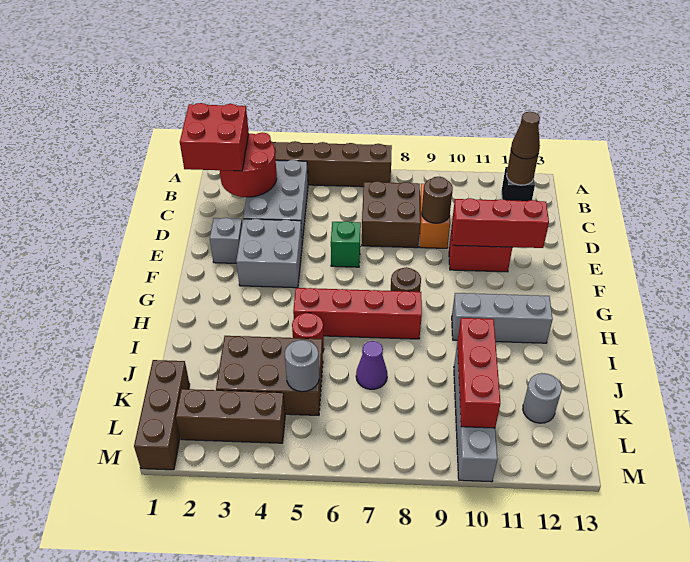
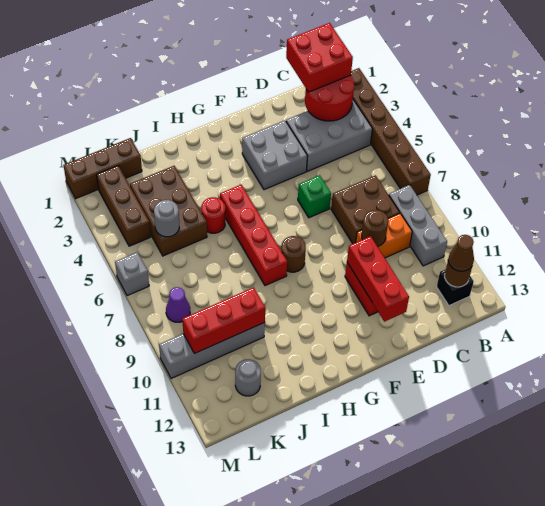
grey brick E2 level 1 -> grey brick M6 level 1
grey brick H10:H12 level 1 -> grey brick B8:B10 level 1
purple cone J7 level 1 -> purple cone L8 level 1

